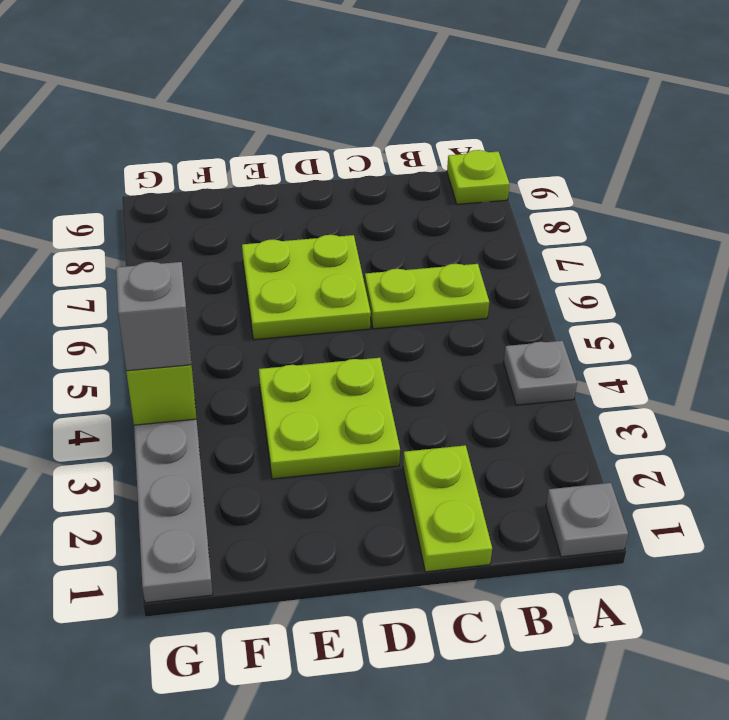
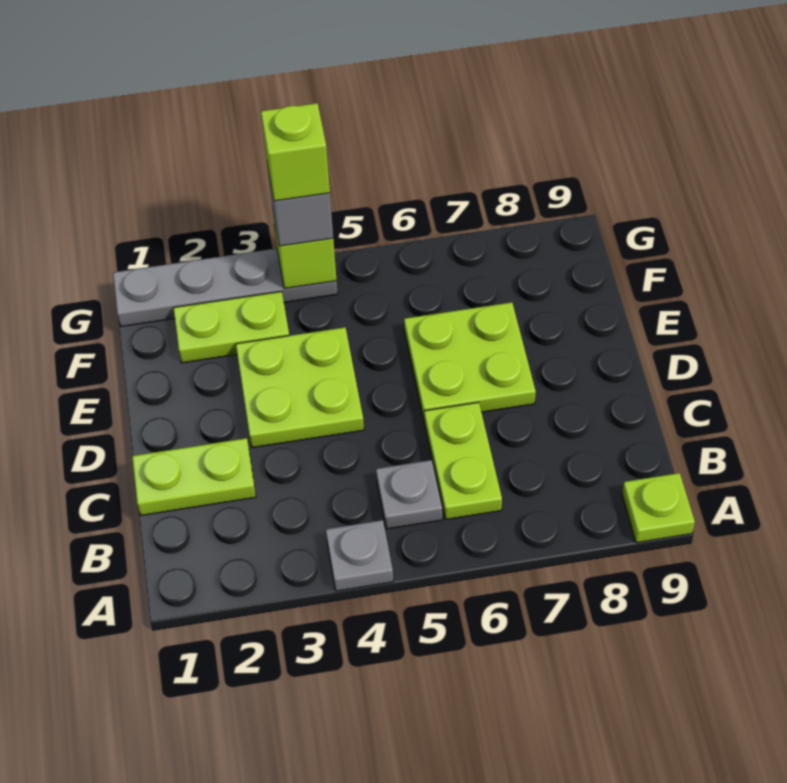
grey plate A1 level 1 -> grey plate B5 level 1
none -> lime plate F2:F3 level 1
none -> lime brick G4 level 4

